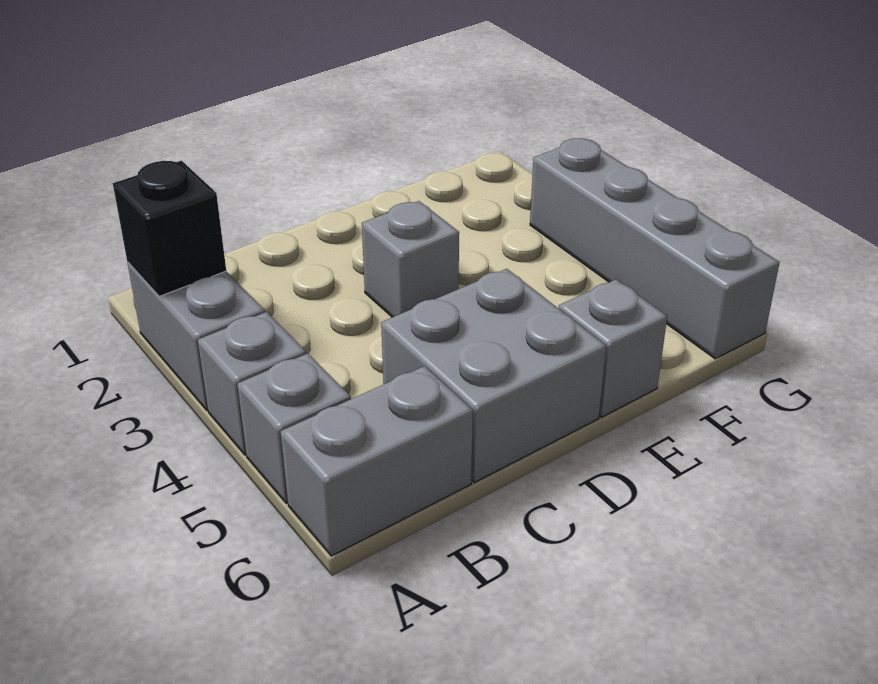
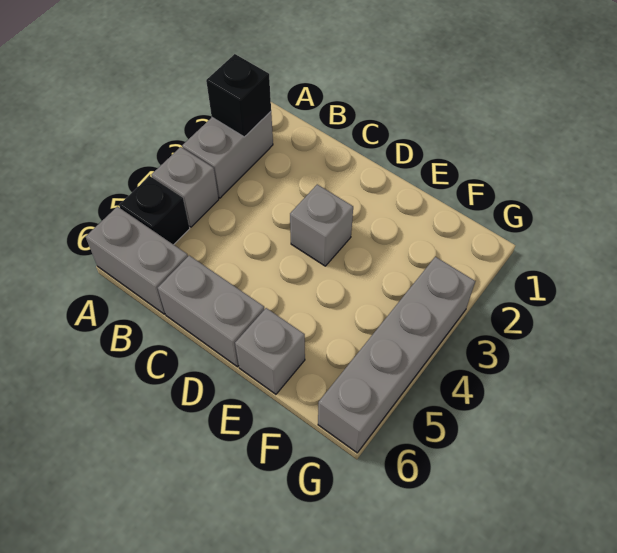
grey brick A5 level 1 -> black brick A5 level 1
grey brick C5:D6 level 1 -> grey brick C6:D6 level 1

